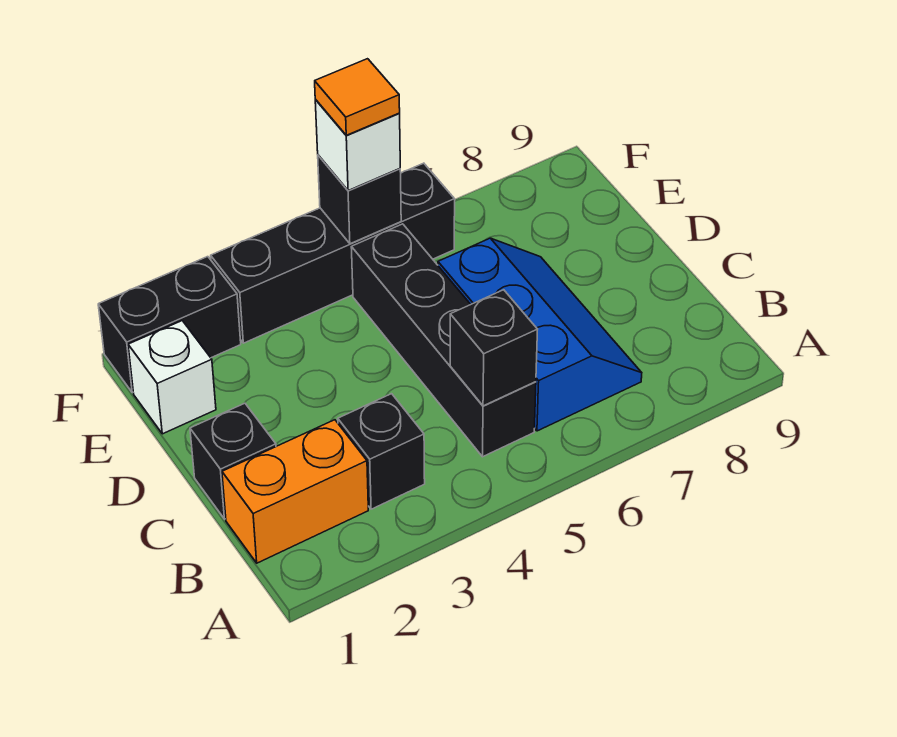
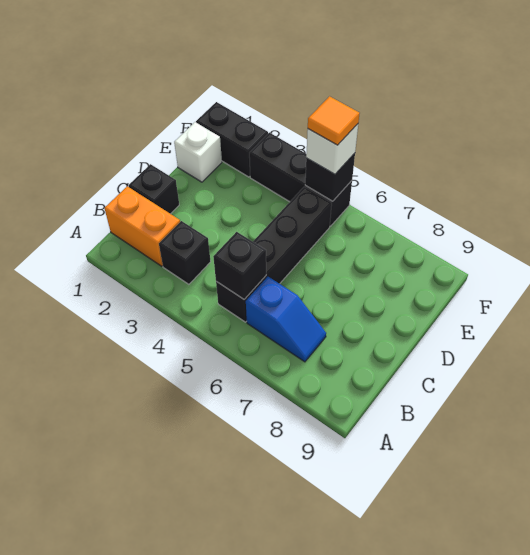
blue slope B6:D7 level 1 top 6 -> blue slope B6:B7 level 1 top 6
black brick F3:F6 level 1 -> black brick F3:F5 level 1

